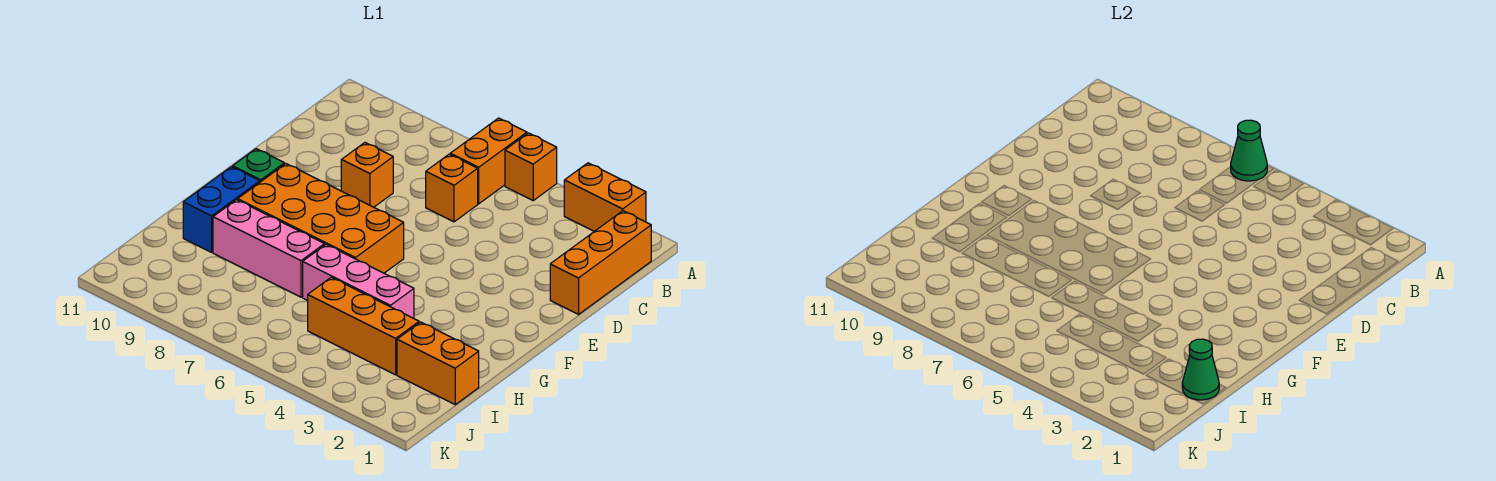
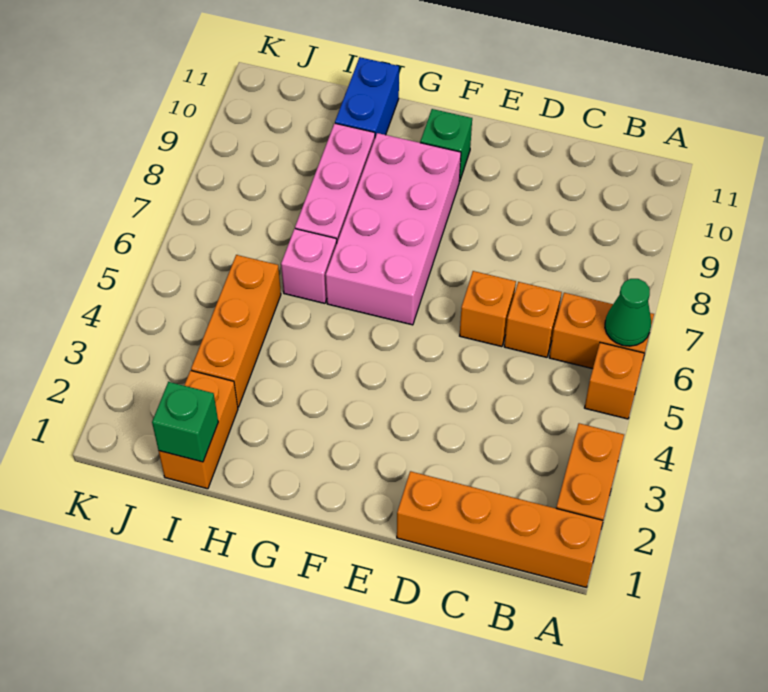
orange brick B1:D1 level 1 -> orange brick A1:D1 level 1
orange brick D8 level 1 -> orange brick D6 level 1
orange brick F6:G9 level 1 -> pink brick F6:G9 level 1
blue brick G10:H10 level 1 -> blue brick H10:H11 level 1
pink brick H4:H6 level 1 -> pink brick H6 level 1
green cone I1 level 2 -> green brick I1 level 2

